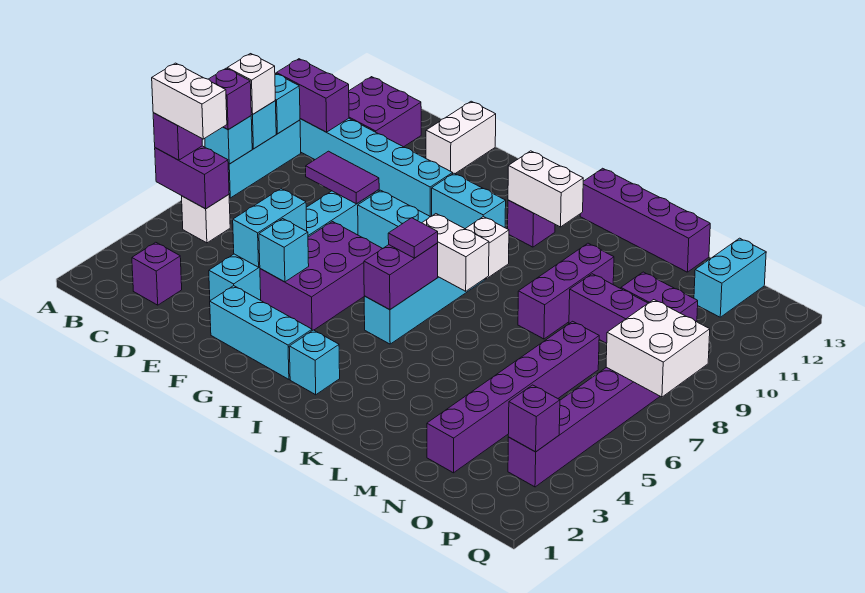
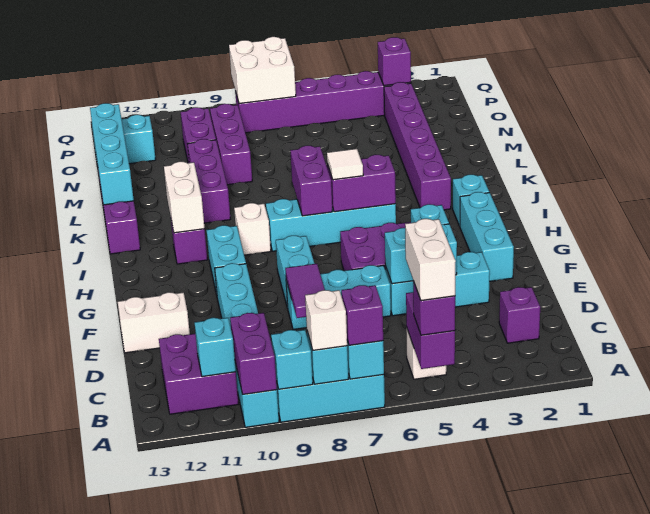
none -> cyan brick B11 level 2
purple tile I6 level 3 -> white tile I6 level 3
white brick I7:J7 level 2 -> purple brick I7:J7 level 2
none -> cyan brick K13:N13 level 2
purple brick L8:L10 level 1 -> purple brick K10:M10 level 1
purple brick N2:N7 level 1 -> purple brick J3:O3 level 1

